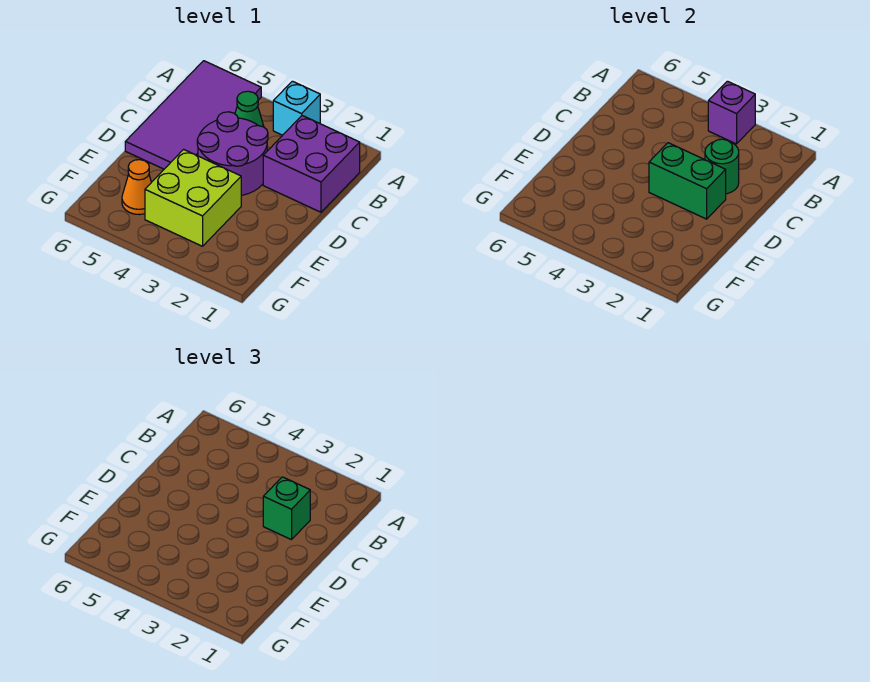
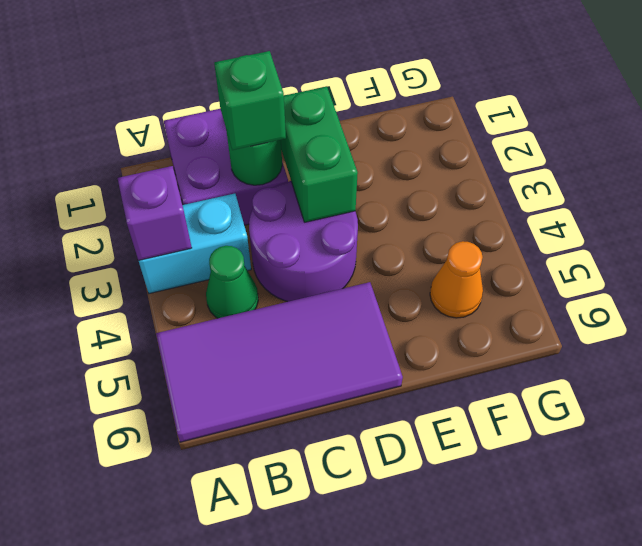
cyan brick A3 level 1 -> cyan brick A3:B3 level 1
lime brick E3:F4 level 1 -> none

